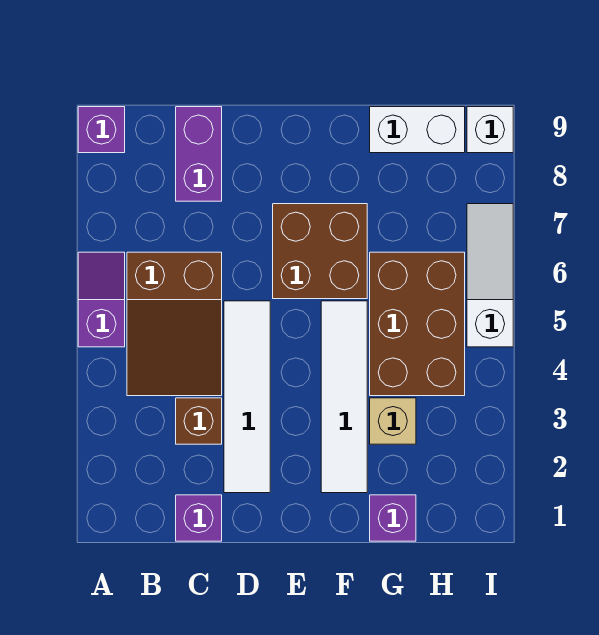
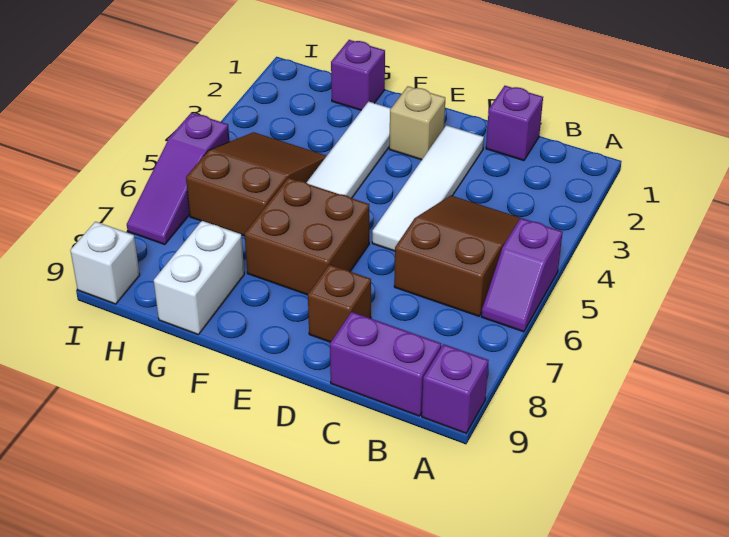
brown brick C3 level 1 -> brown brick D8 level 1
purple brick C8:C9 level 1 -> purple brick B9:C9 level 1
tan brick G3 level 1 -> tan brick E2 level 1
brown brick G4:H6 level 1 -> brown slope G4:H6 level 1 top 6
white brick G9:H9 level 1 -> white brick G8:G9 level 1
white slope I5:I7 level 1 top 5 -> purple slope I5:I7 level 1 top 5

